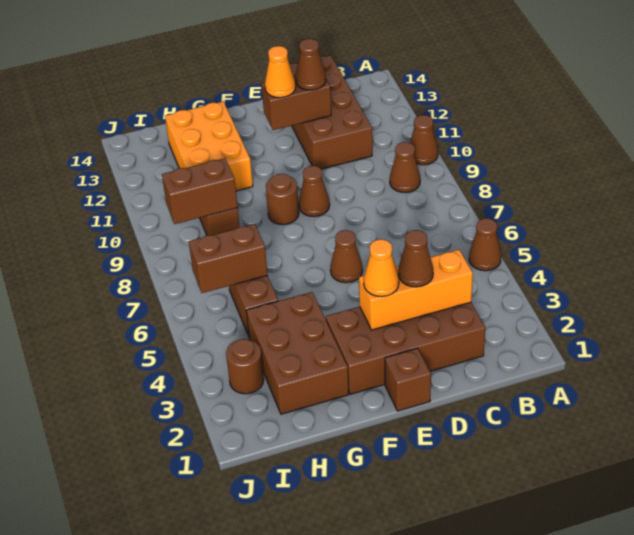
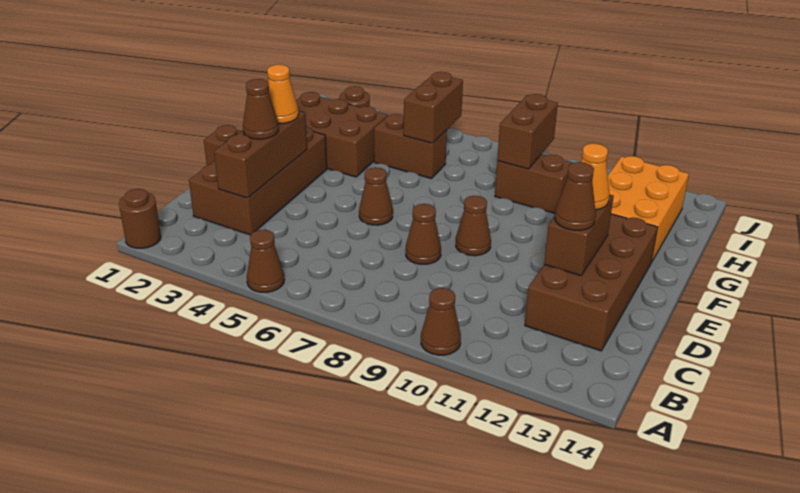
brown cone B9 level 1 -> brown cone D8 level 1
orange brick C3:E3 level 2 -> brown brick C3:E3 level 2
brown brick C11:D14 level 1 -> brown brick C12:F13 level 1
brown round brick F9 level 1 -> brown round brick A1 level 1
orange brick G11:H13 level 1 -> orange brick G12:I13 level 1

